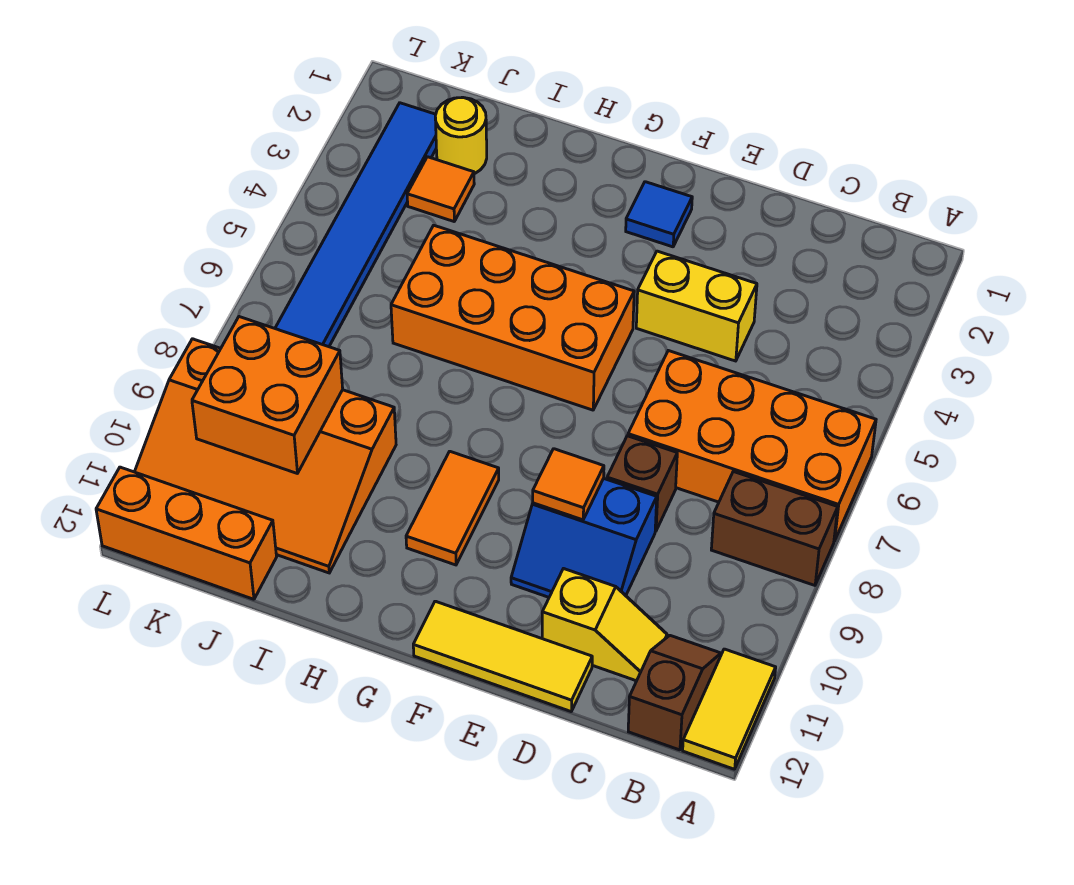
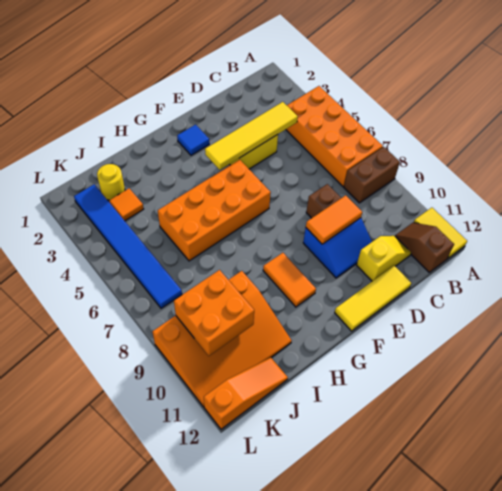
orange brick A6:D7 level 1 -> orange brick A4:B7 level 1
none -> yellow tile C4:F4 level 2
orange tile E9 level 2 -> orange tile D9:E9 level 2
orange brick J12:L12 level 1 -> orange slope J12:L12 level 1 top L

